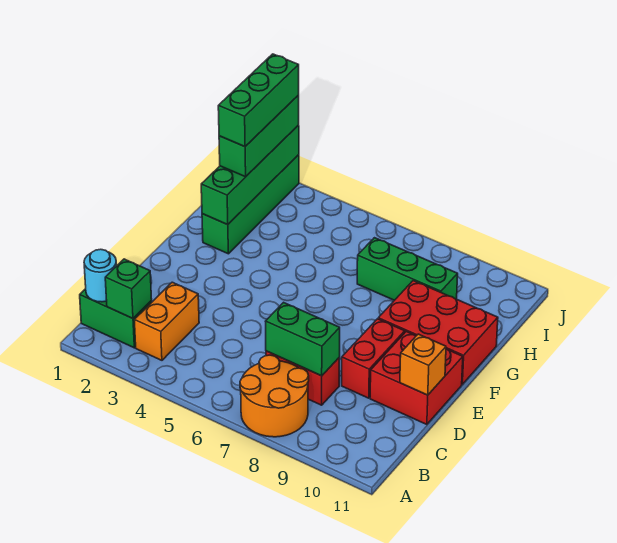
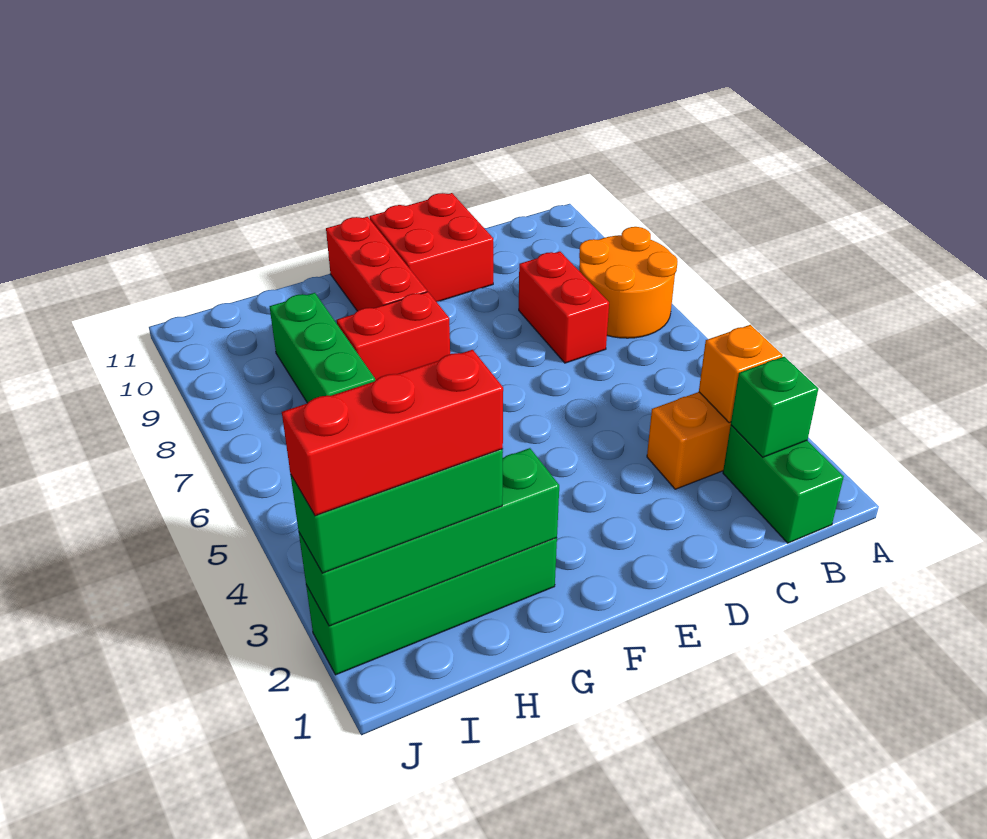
cyan round brick B1 level 2 -> none
green brick C7:C8 level 2 -> none
red brick D9:E9 level 1 -> red brick F8:G8 level 1
orange brick D11 level 2 -> orange brick B3 level 2
red brick F9:G11 level 1 -> red brick F9:F11 level 1
green brick H2:J2 level 4 -> red brick H2:J2 level 4

